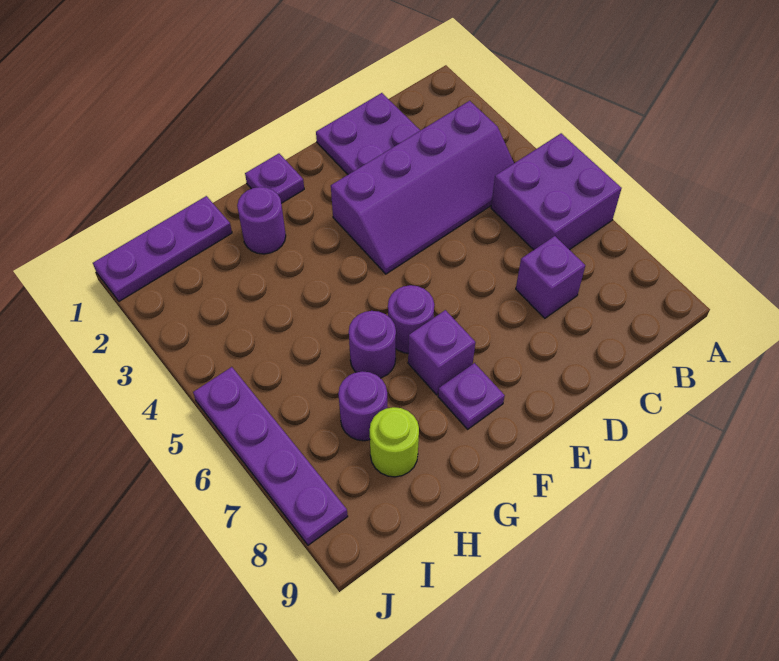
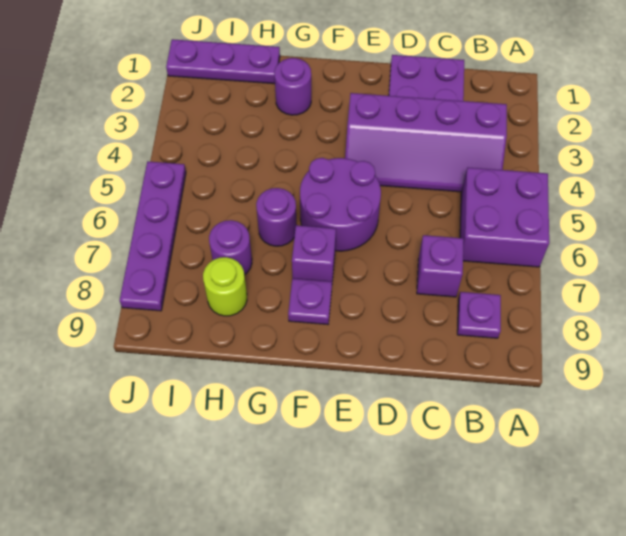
purple plate F1 level 1 -> purple plate B8 level 1
purple round brick F6 level 1 -> purple round brick E5:F6 level 1

